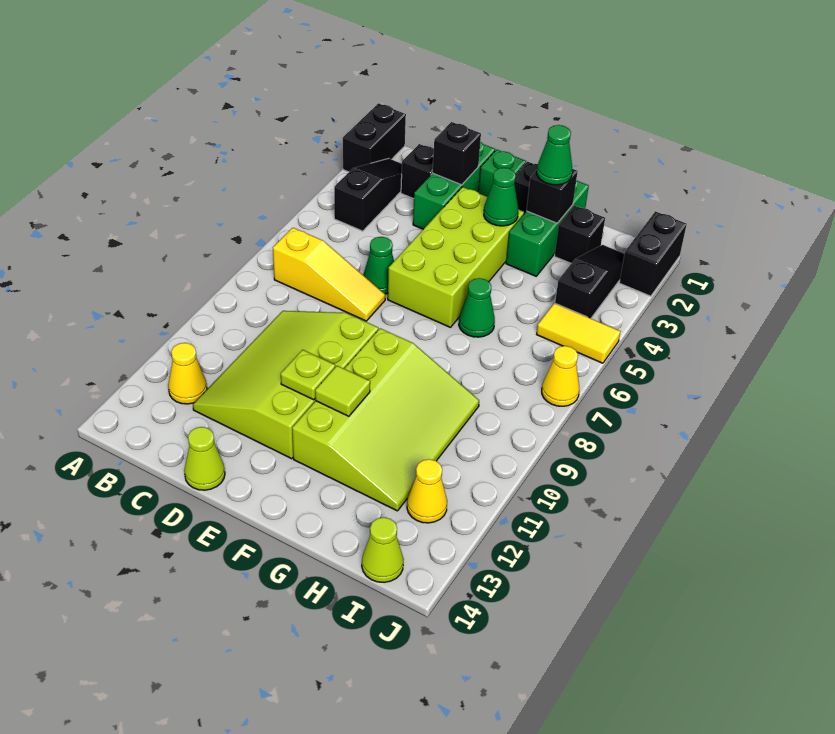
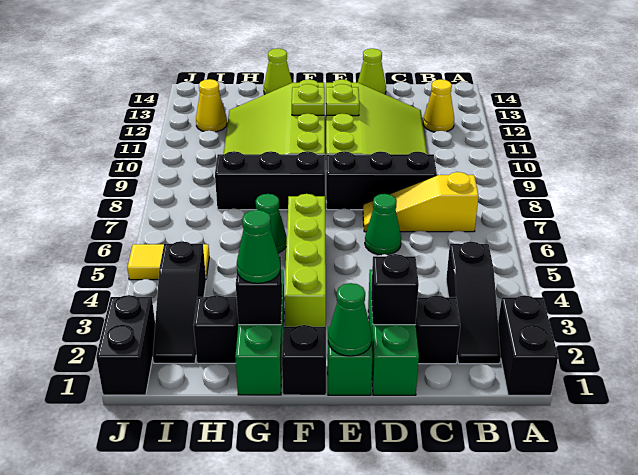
none -> black brick C8:E8 level 1
lime brick E3:F6 level 1 -> lime brick F3:F6 level 1
green cone F3 level 2 -> green cone E1 level 2
none -> black brick F8:H8 level 1
lime tile F11 level 2 -> lime plate F11 level 2
lime cone I14 level 1 -> lime cone G14 level 1
yellow cone J7 level 1 -> none

